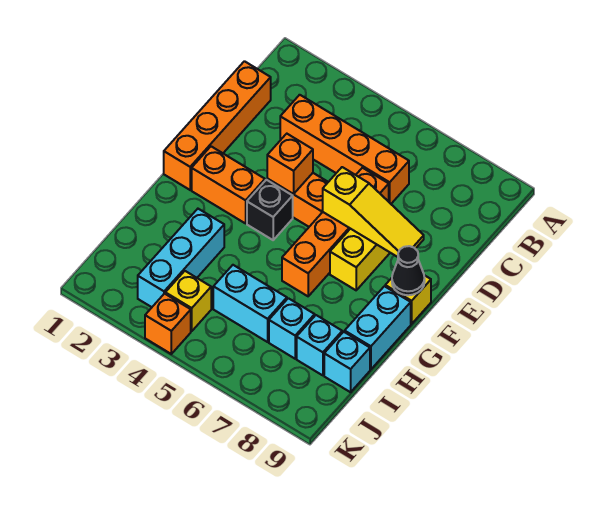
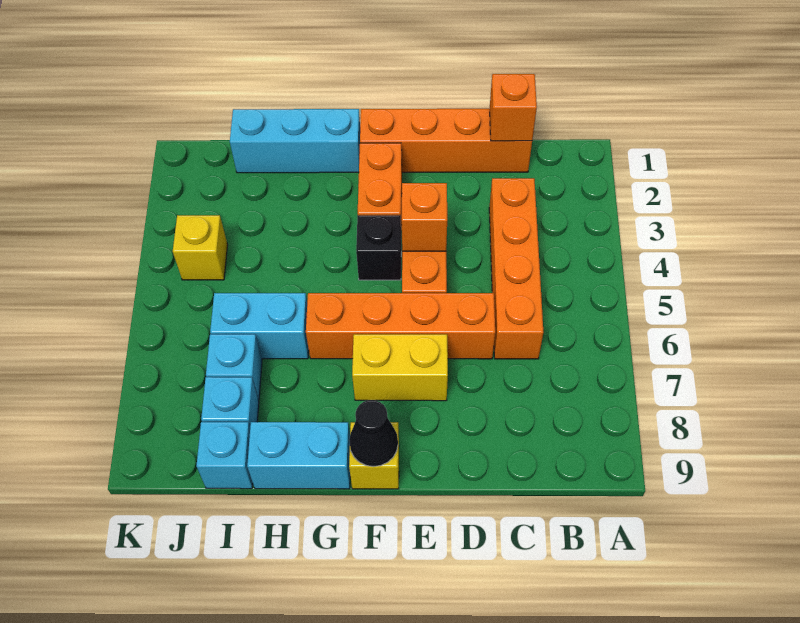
yellow slope E6:E8 level 2 top 6 -> none
cyan brick H3:J3 level 1 -> cyan brick G1:I1 level 1
cyan brick I5:I6 level 1 -> cyan brick H6:I6 level 1
orange brick K4 level 1 -> orange brick C1 level 2

